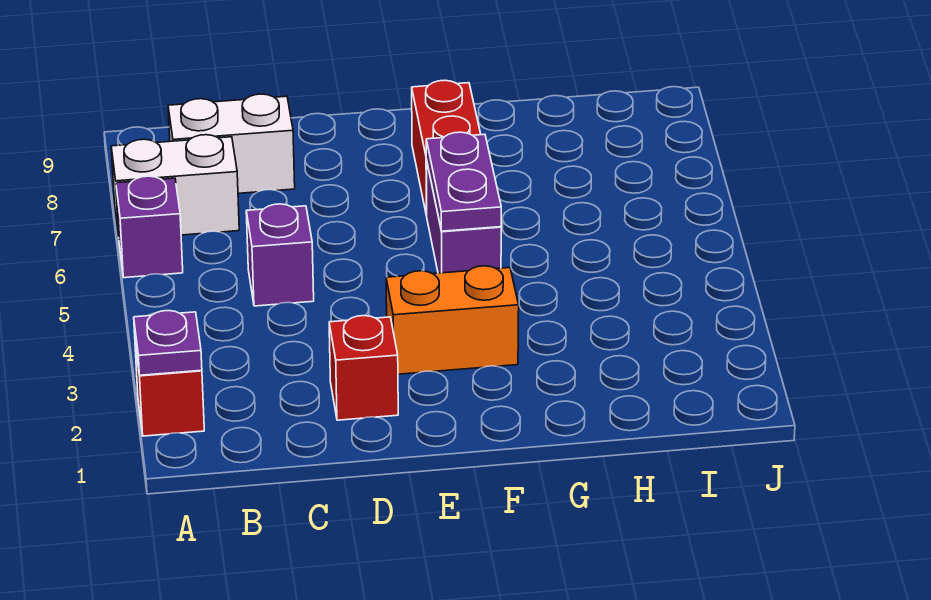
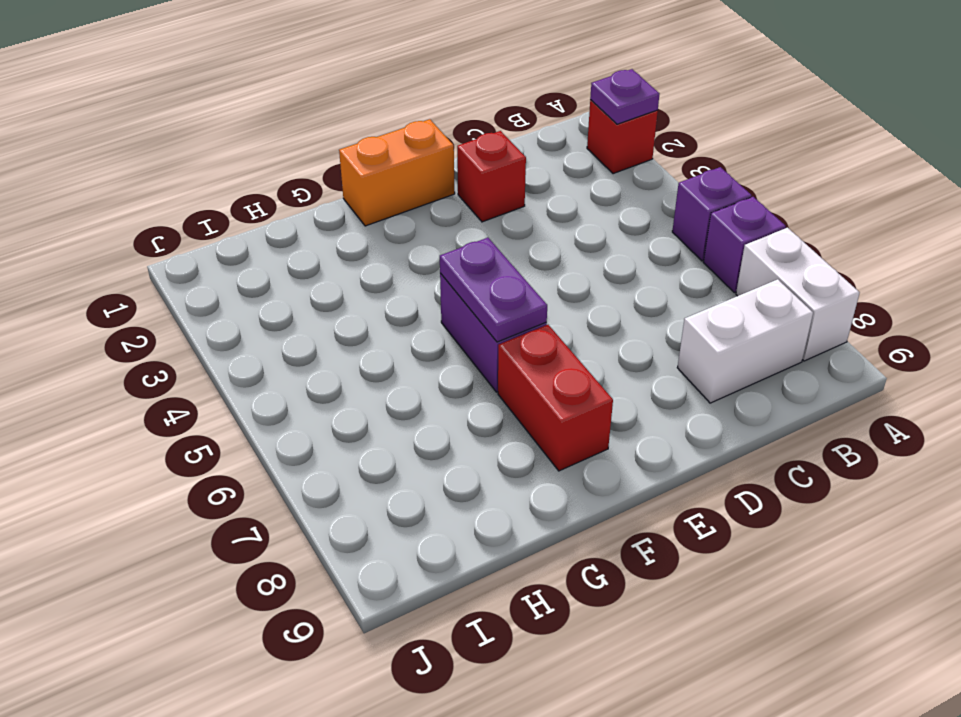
white brick A7:B7 level 1 -> white brick A7:A8 level 1
purple brick C5 level 1 -> purple brick A5 level 1
orange brick E3:F3 level 1 -> orange brick E1:F1 level 1

